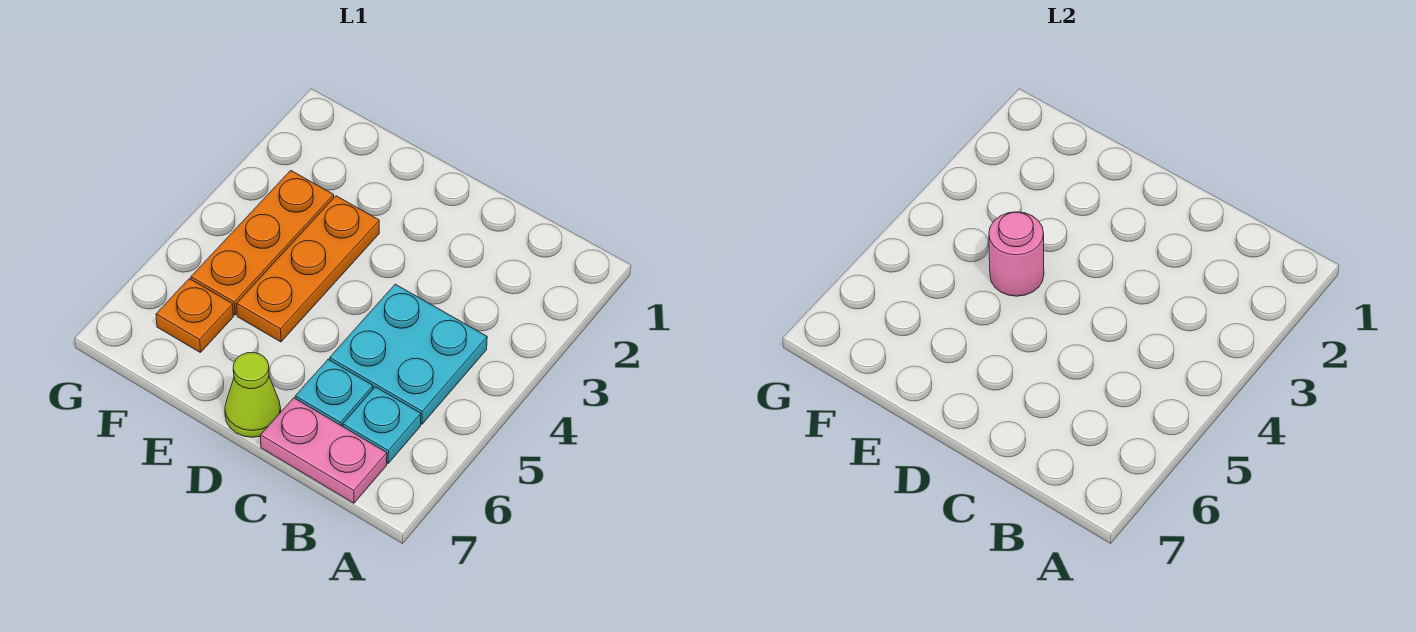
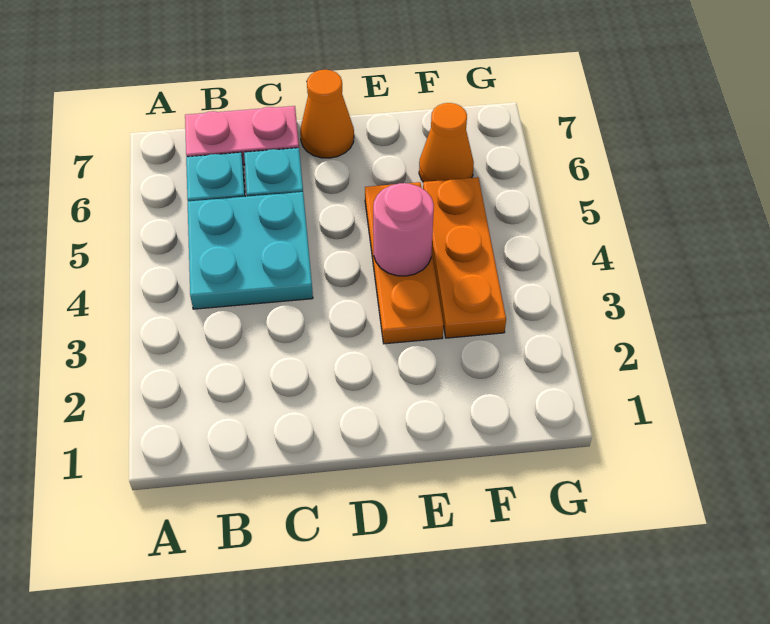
lime cone D7 level 1 -> orange cone D7 level 1
orange plate F6 level 1 -> orange cone F6 level 1

